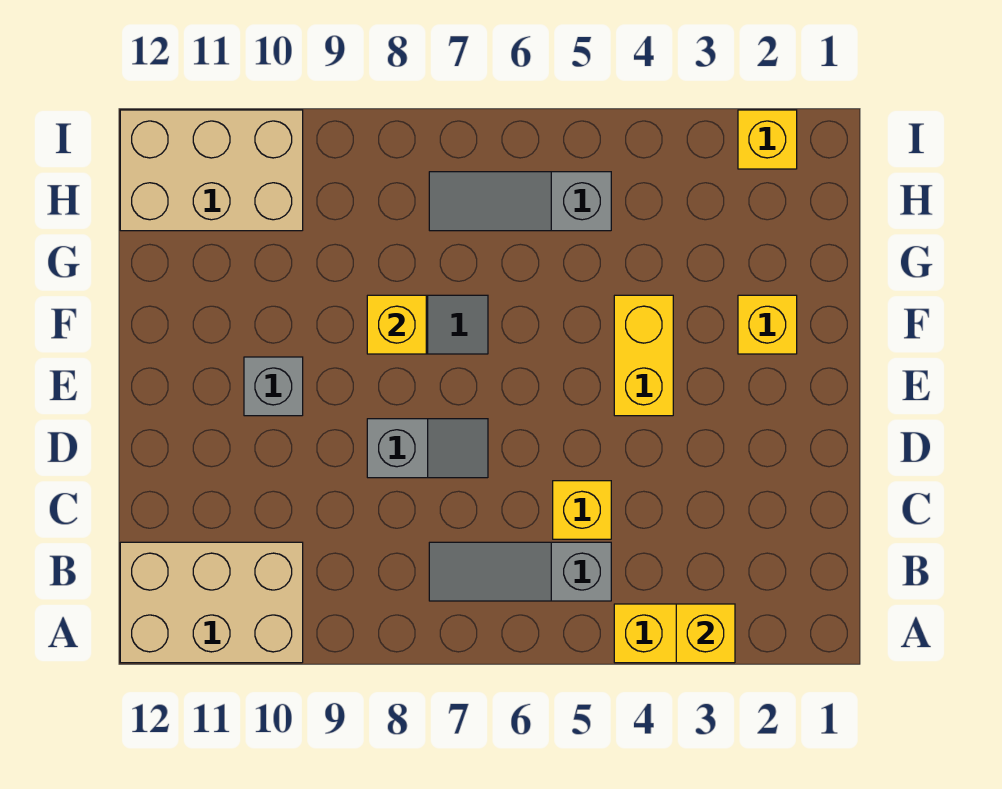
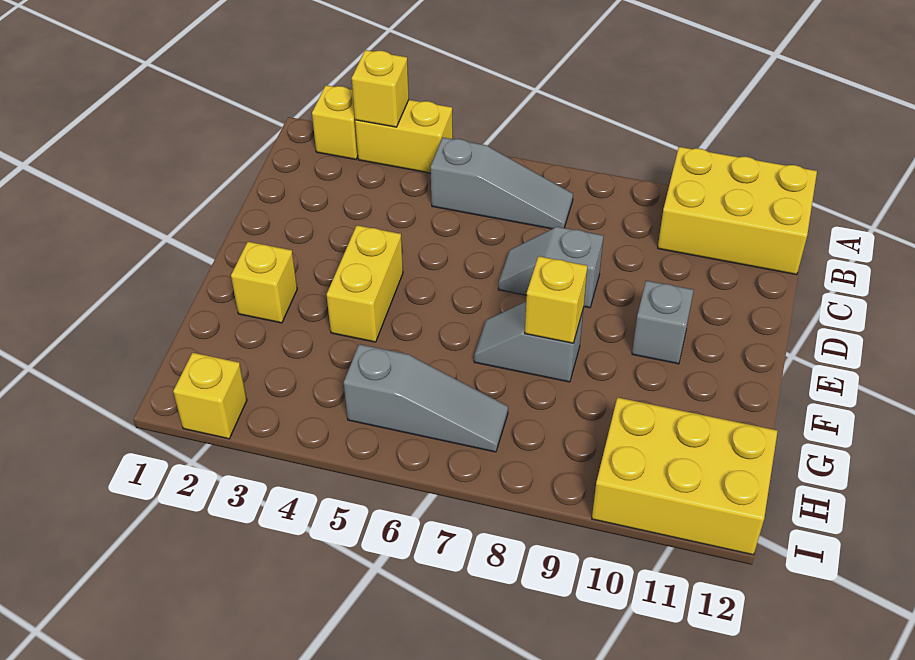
tan brick A10:B12 level 1 -> yellow brick A10:B12 level 1
yellow brick C5 level 1 -> yellow brick A2 level 1
tan brick H10:I12 level 1 -> yellow brick H10:I12 level 1

